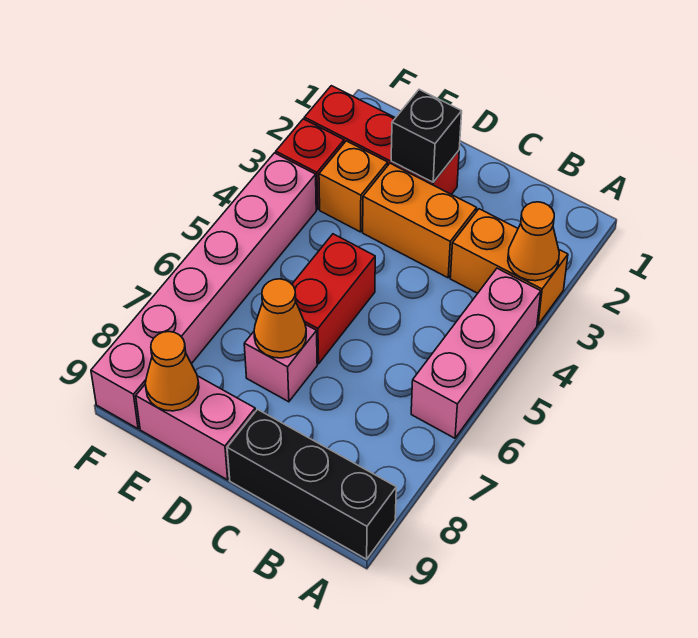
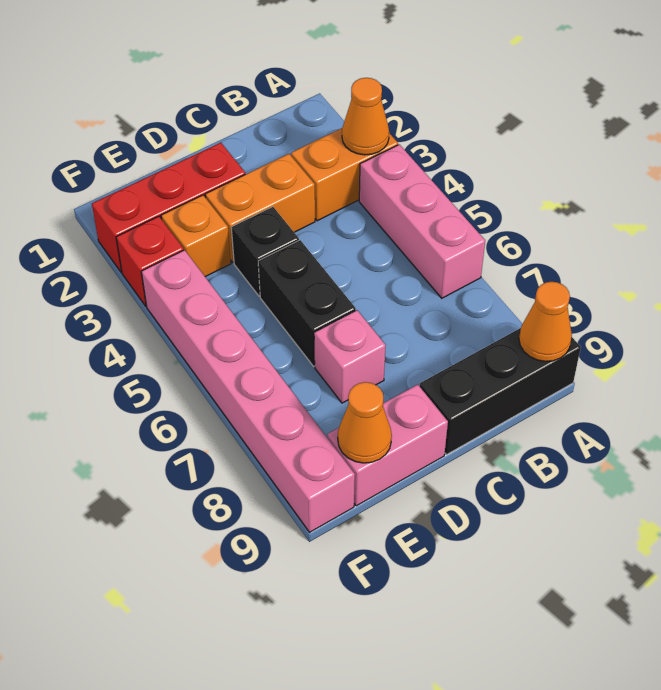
black brick D2 level 2 -> black brick D4 level 1
red brick D5:D6 level 1 -> black brick D5:D6 level 1
orange cone D7 level 2 -> orange cone A9 level 2

